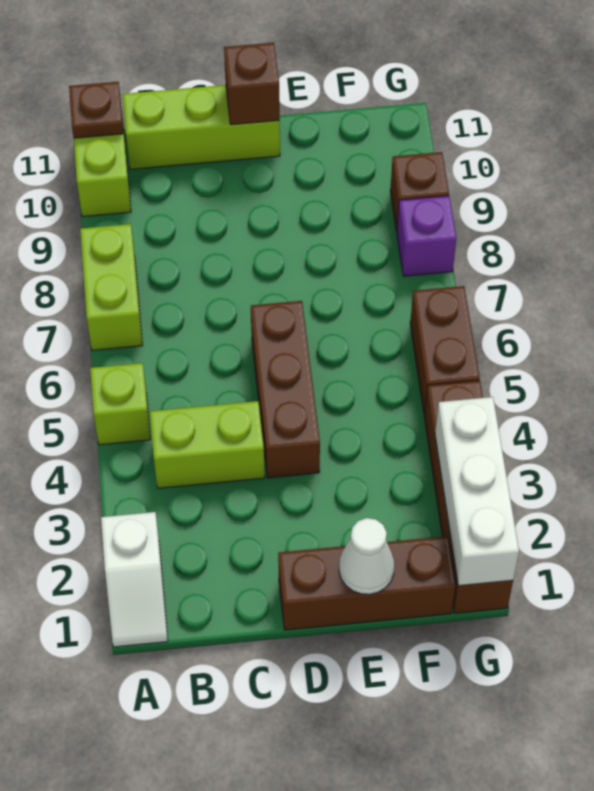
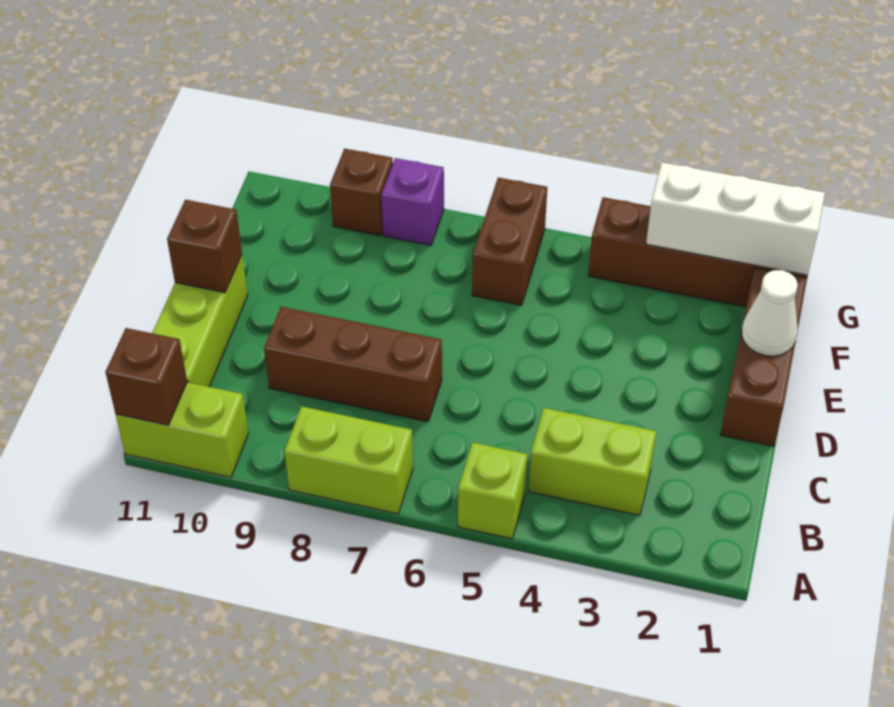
white slope A1:A2 level 1 top 2 -> none
brown plate A11 level 2 -> brown brick A11 level 2
lime brick B4:C4 level 1 -> lime brick B3:B4 level 1
brown brick D4:D6 level 1 -> brown brick C7:C9 level 1
brown brick G5:G6 level 1 -> brown brick F6:G6 level 1

